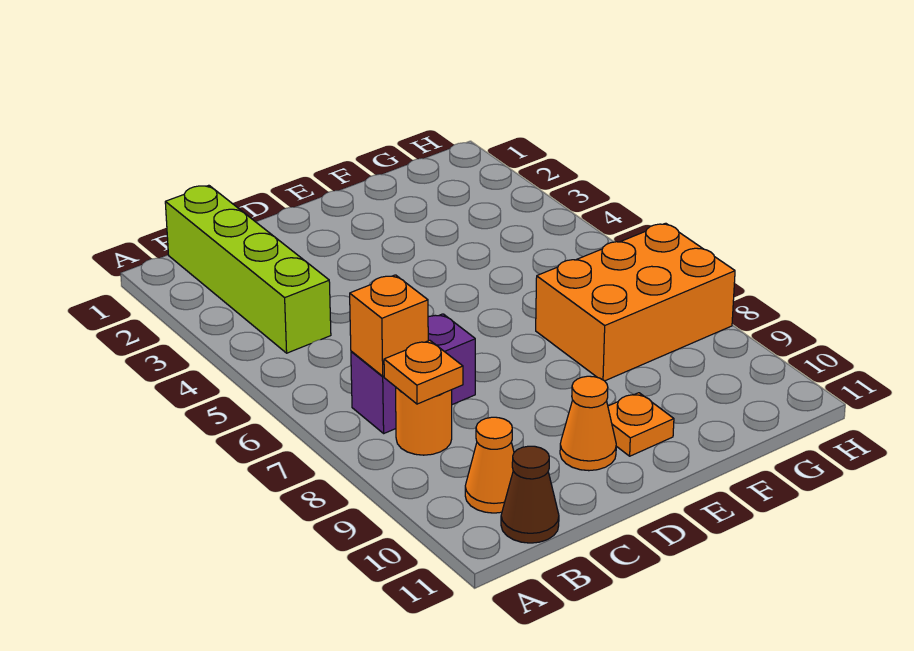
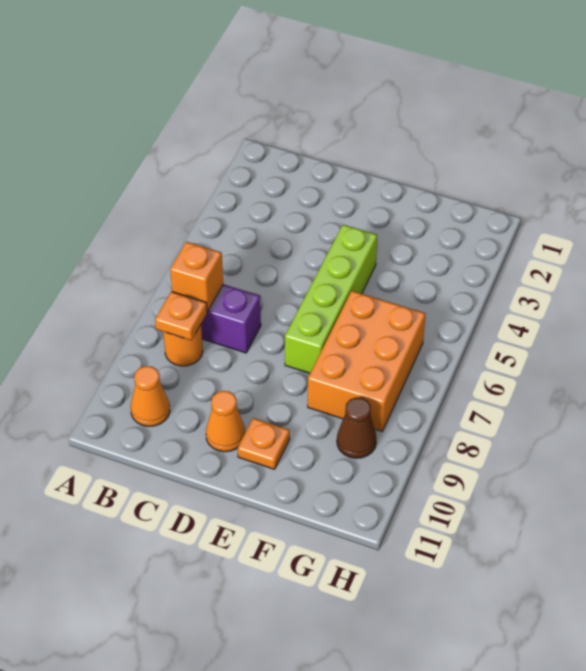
lime brick B1:B4 level 1 -> lime brick E4:E7 level 1
brown cone B11 level 1 -> brown cone G9 level 1
orange brick F7:H8 level 1 -> orange brick F6:G8 level 1

